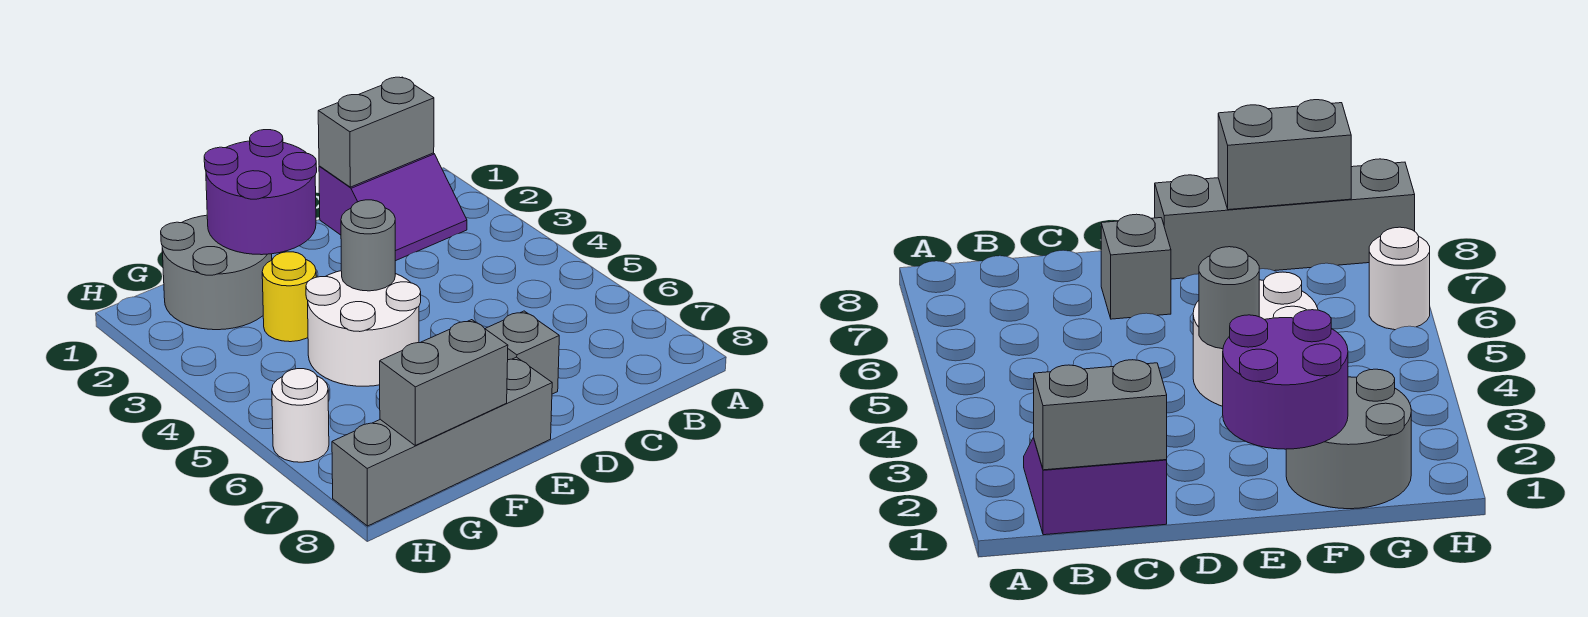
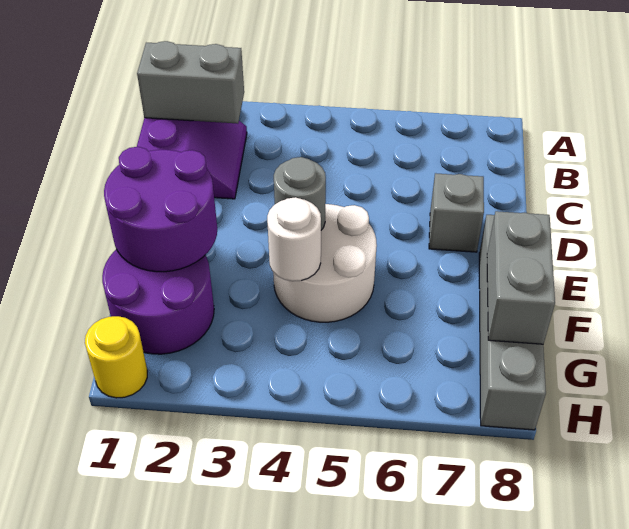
grey brick B1:C1 level 2 -> grey brick B1:B2 level 2
grey round brick F1:G2 level 1 -> purple round brick F1:G2 level 1
yellow round brick F3 level 1 -> yellow round brick H1 level 1
white round brick H6 level 1 -> white round brick F4 level 2

